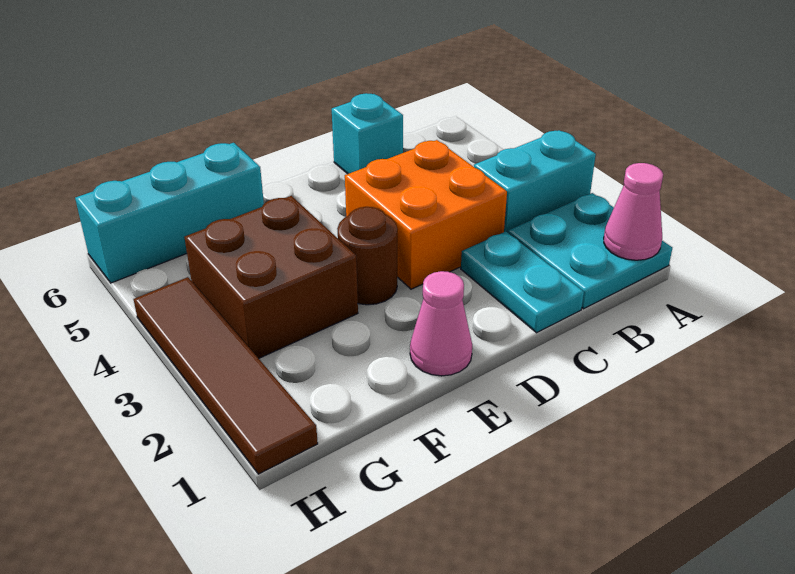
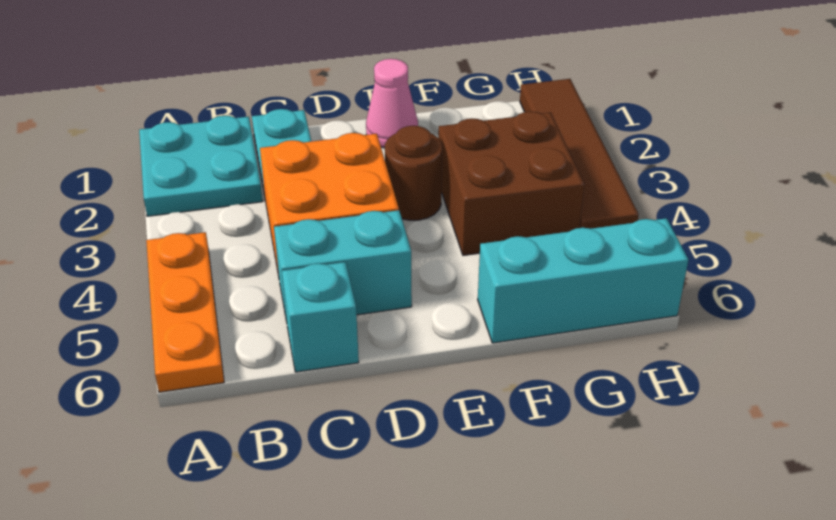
pink cone A1 level 2 -> none
cyan brick A3:B3 level 1 -> cyan brick C5:D5 level 1
none -> orange plate A4:A6 level 1

